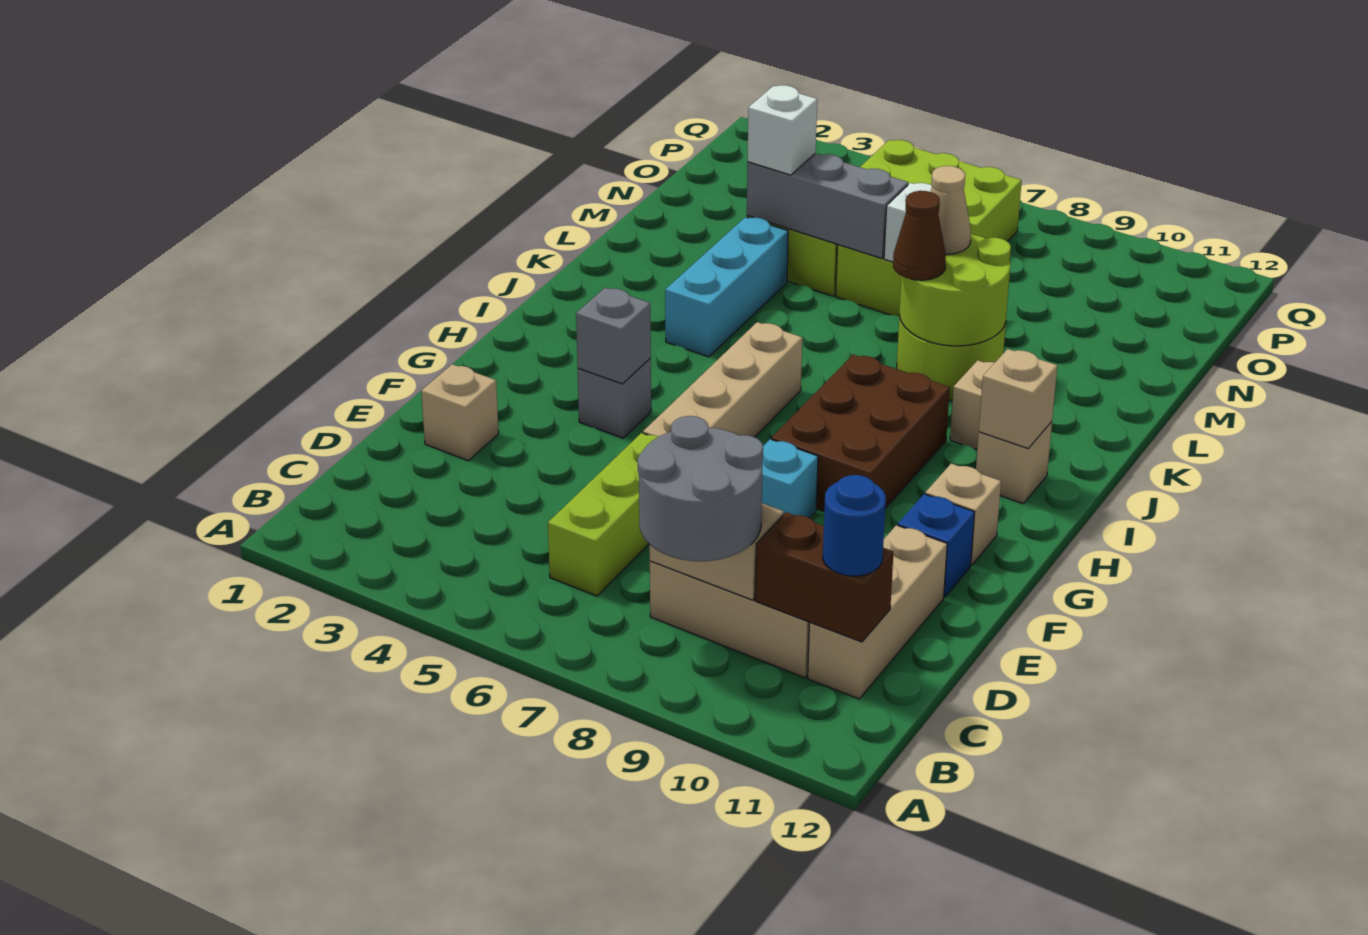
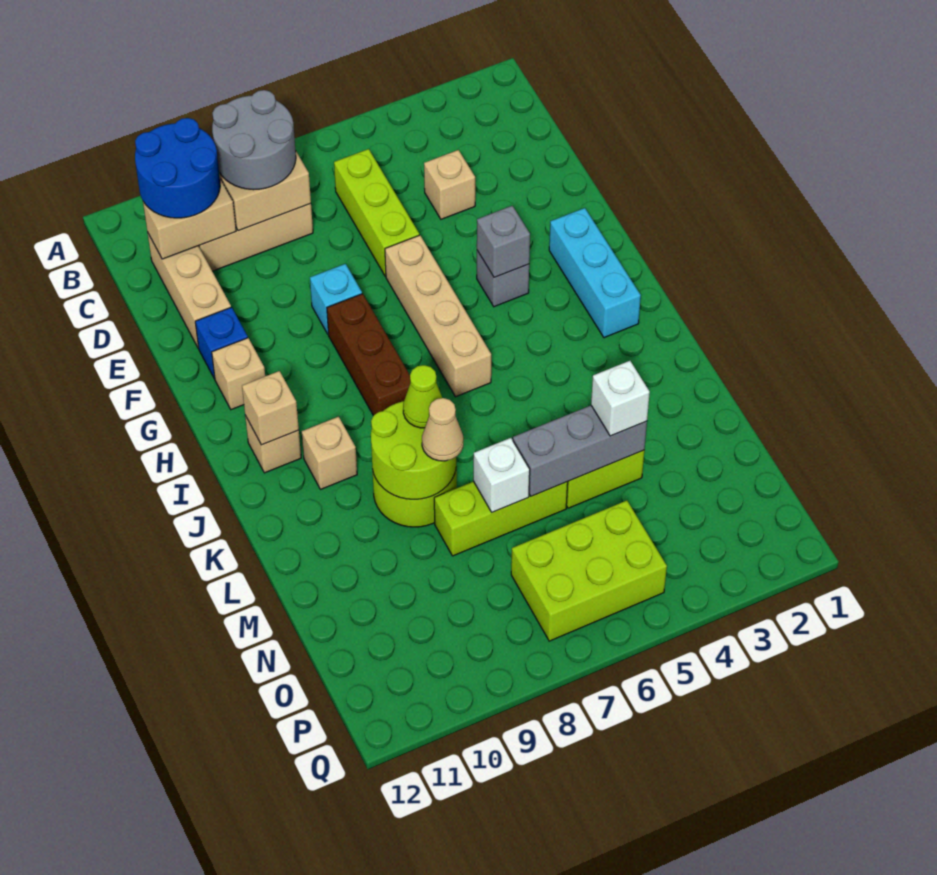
brown brick C10:C11 level 2 -> tan brick C10:C11 level 2
blue round brick C11 level 3 -> blue round brick B10:C11 level 3
tan brick E2 level 1 -> tan brick D4 level 1
brown brick G8:I9 level 1 -> brown brick G8:I8 level 1
cyan brick J4:L4 level 1 -> cyan brick G2:I2 level 1
brown cone K8 level 3 -> lime cone K8 level 3

